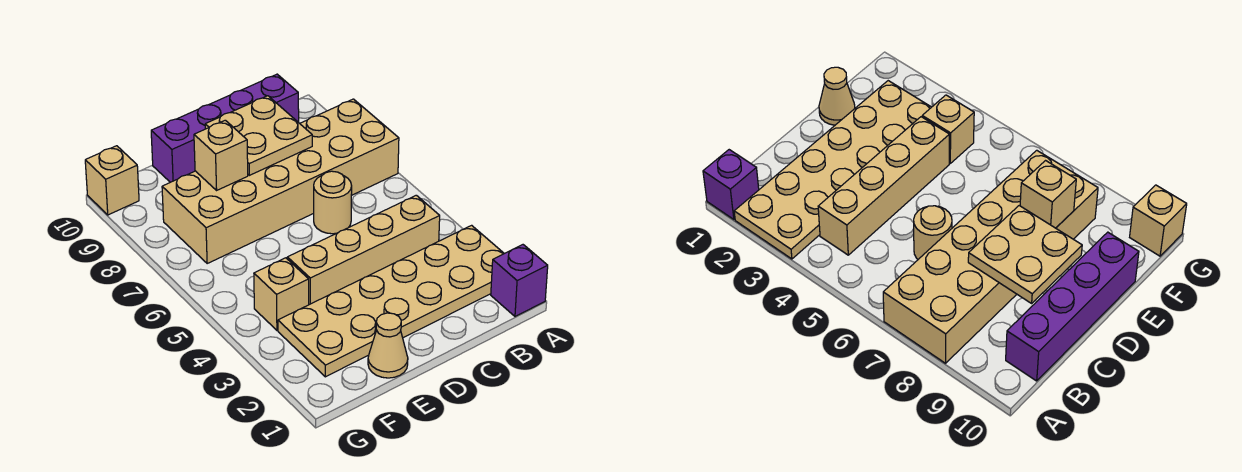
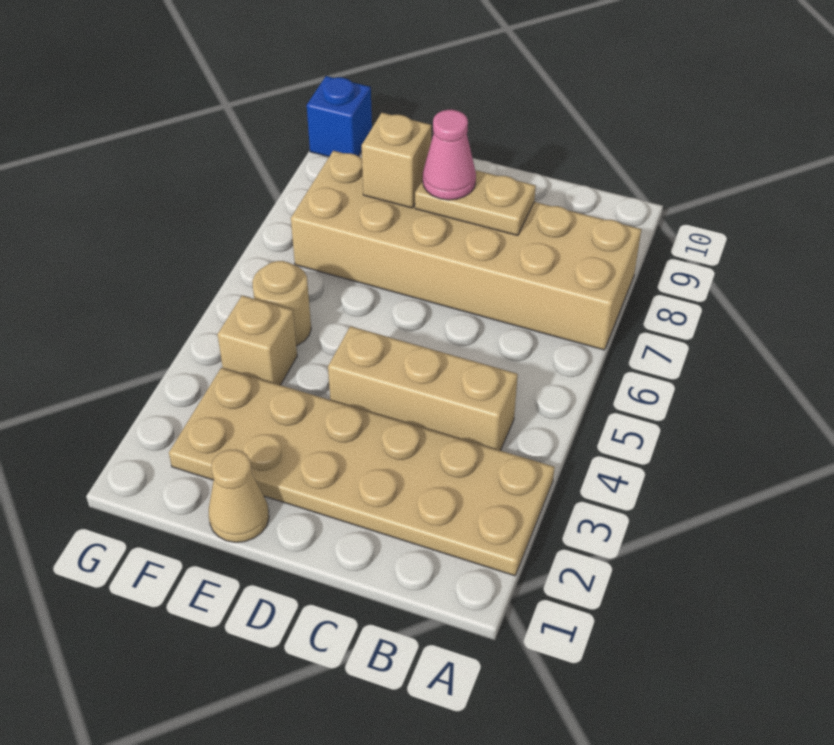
purple brick A1 level 1 -> none
tan brick B4:E4 level 1 -> tan brick B4:D4 level 1
purple brick B10:E10 level 1 -> none
tan round brick C6 level 1 -> tan round brick F5 level 1
tan plate C8:D9 level 2 -> tan plate C8:D8 level 2
none -> pink cone D8 level 3
tan brick G10 level 1 -> blue brick G10 level 1

